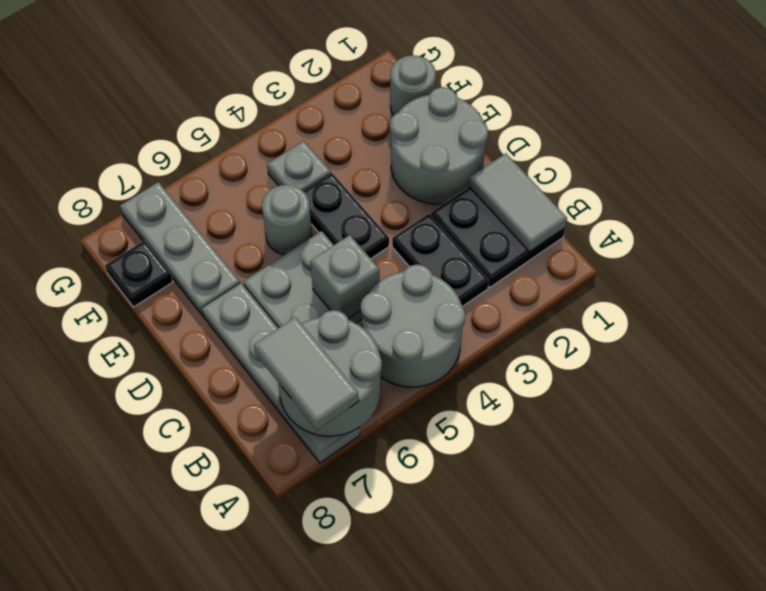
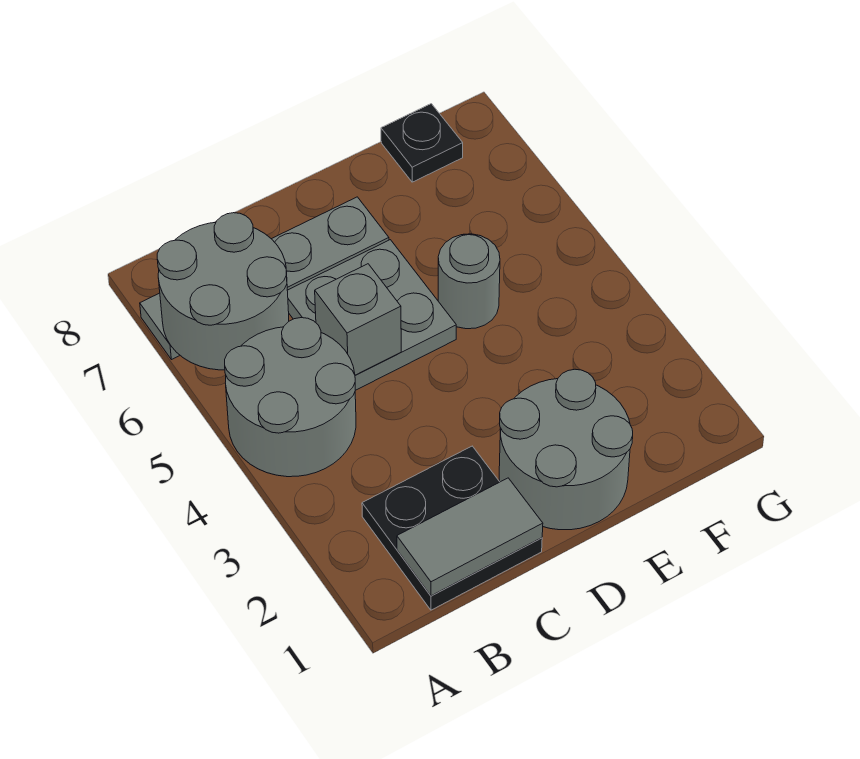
grey tile A7:B7 level 3 -> none
black plate B3:C3 level 1 -> none
black plate D4:E4 level 1 -> none
grey plate E7:G7 level 1 -> none
grey round brick F1 level 1 -> none
grey plate F4 level 1 -> none

